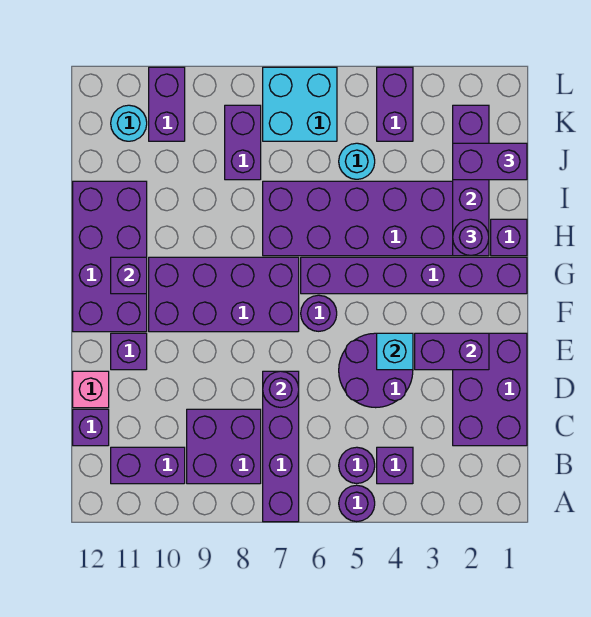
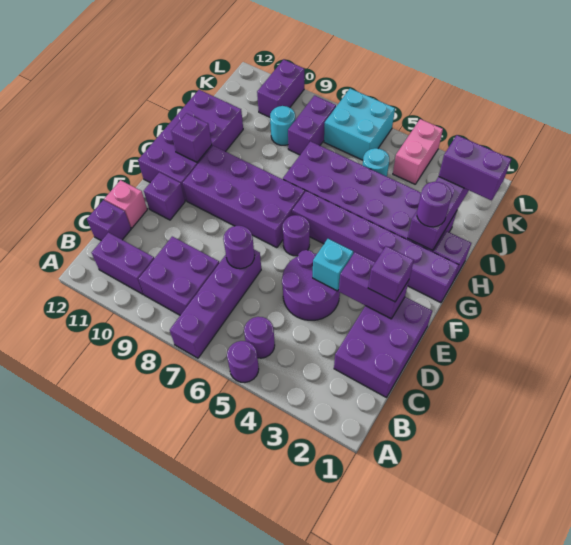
purple brick B4 level 1 -> purple brick E2 level 3
purple brick K4:L4 level 1 -> pink brick K4:L4 level 1
cyan round brick K11 level 1 -> cyan round brick J9 level 1

